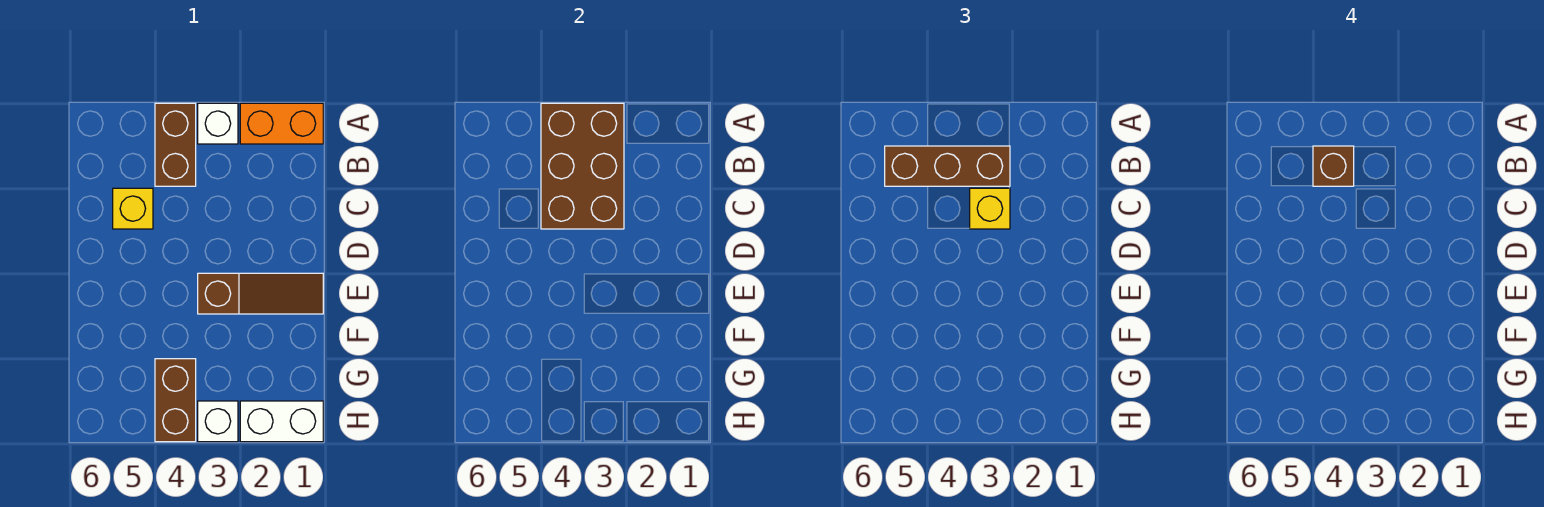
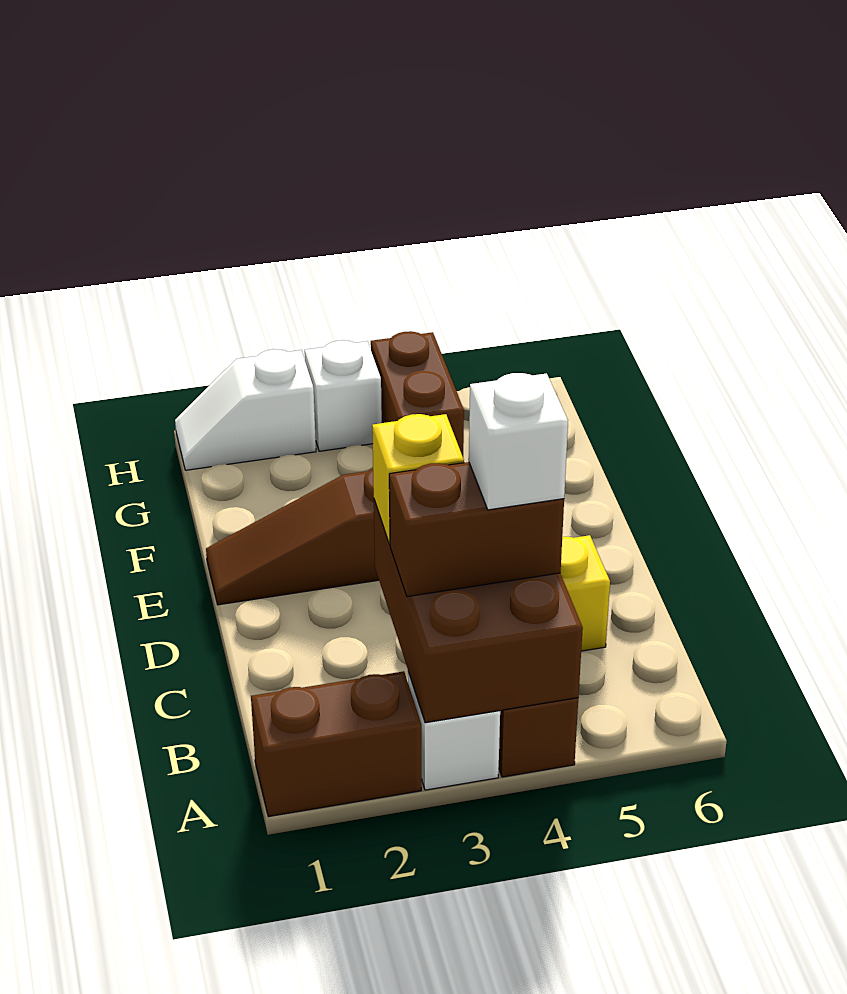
orange brick A1:A2 level 1 -> brown brick A1:A2 level 1
brown brick B3:B5 level 3 -> brown brick B3:B4 level 3
brown brick B4 level 4 -> white brick B4 level 4
white brick H1:H2 level 1 -> white slope H1:H2 level 1 top 2

